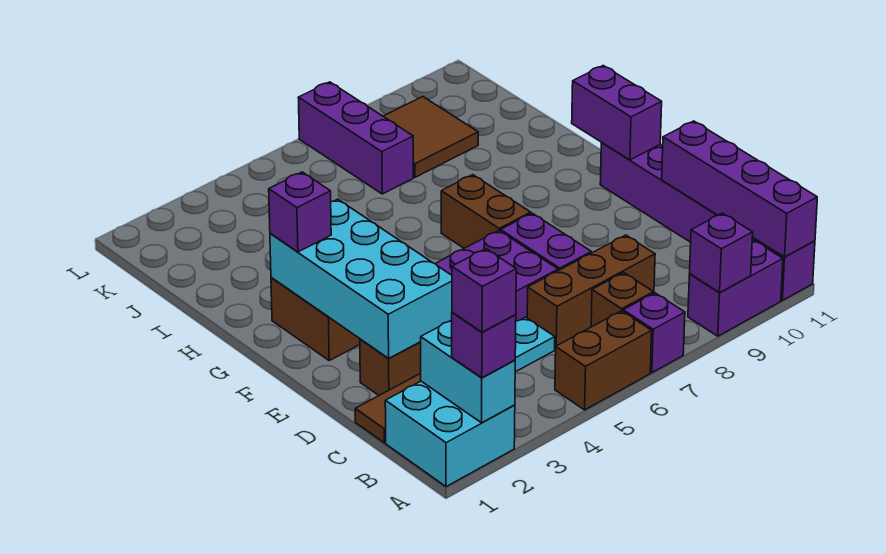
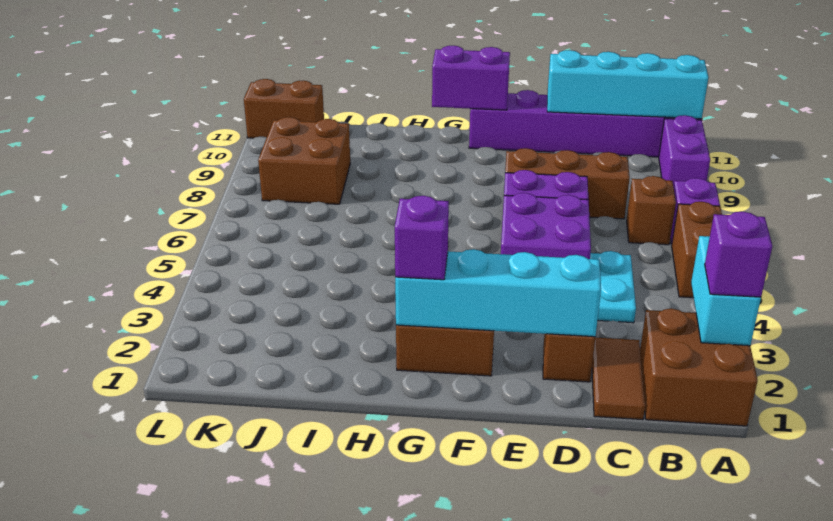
cyan brick A1:B2 level 1 -> brown brick A1:B2 level 1
cyan brick A2:B2 level 2 -> cyan brick A2:A3 level 2
purple brick A2 level 4 -> none
purple brick A9 level 2 -> none
purple brick A11:D11 level 2 -> cyan brick A11:D11 level 2
brown brick C6:C8 level 1 -> brown brick C8:E8 level 1
cyan brick D2:G3 level 2 -> cyan brick D2:G2 level 2
brown brick F7:G7 level 1 -> brown brick K11:L11 level 1
purple brick J7:L7 level 1 -> none
brown tile J8:K9 level 1 -> brown brick J8:K9 level 1

